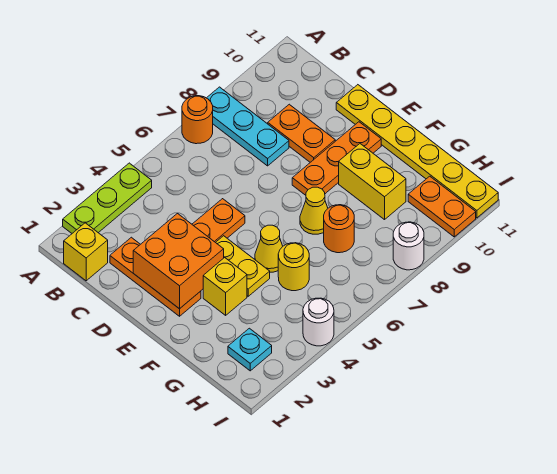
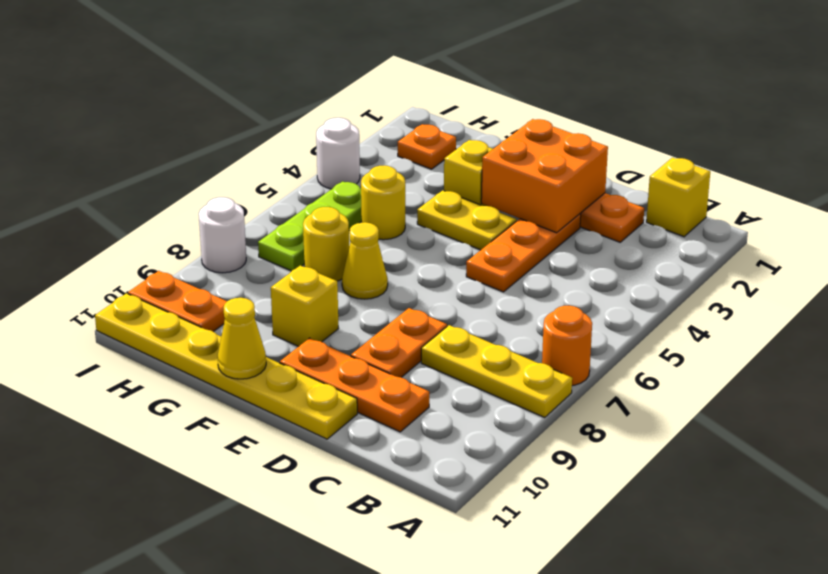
lime plate A2:A4 level 1 -> lime plate H5:H7 level 1
cyan plate A8:C8 level 1 -> yellow plate A8:C8 level 1
orange plate C9:D9 level 1 -> orange plate D8:D9 level 1
orange plate E8:E10 level 1 -> orange plate C10:E10 level 1
yellow cone F5 level 1 -> yellow cone F11 level 2
yellow brick F9:G9 level 1 -> yellow brick F9 level 1
orange round brick G7 level 1 -> yellow round brick G7 level 1
cyan plate H2 level 1 -> orange plate H2 level 1

